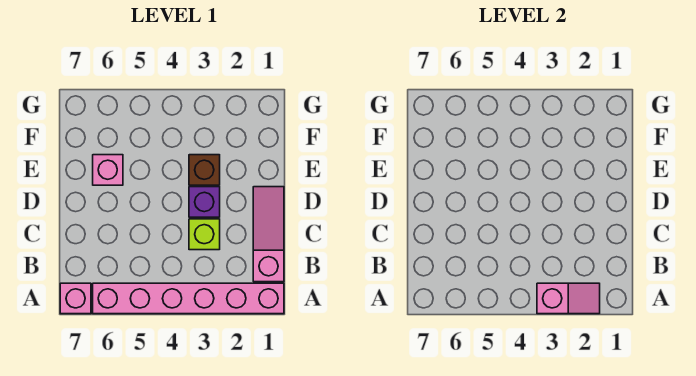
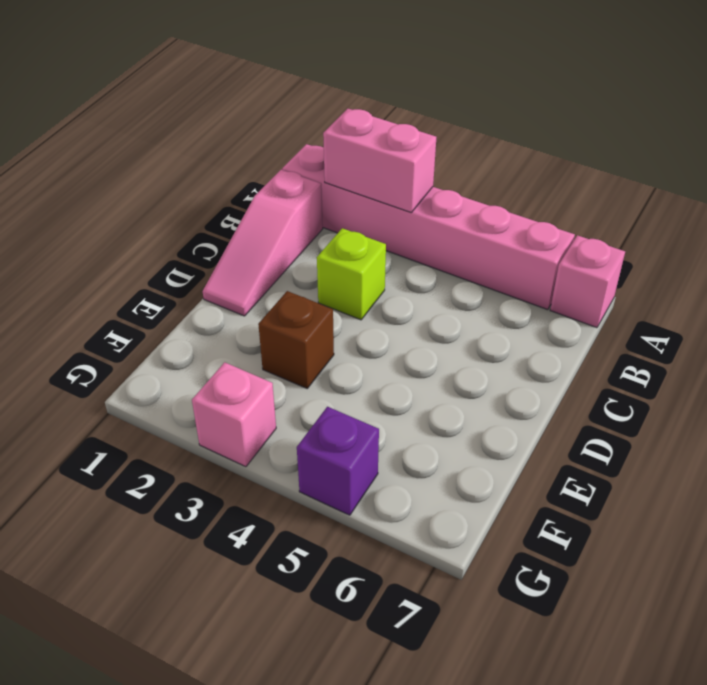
pink slope A2:A3 level 2 top 3 -> pink brick A2:A3 level 2
purple brick D3 level 1 -> purple brick G5 level 1
pink brick E6 level 1 -> pink brick G3 level 1

